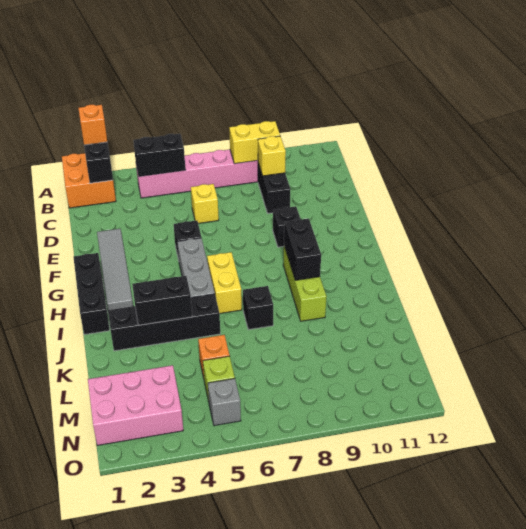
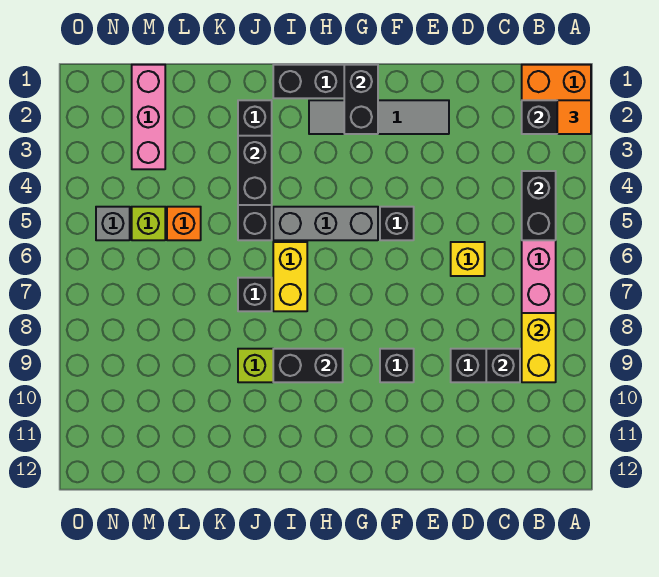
orange brick A2 level 3 -> orange tile A2 level 3
yellow brick C9 level 2 -> black brick C9 level 2
none -> black brick G1:G2 level 2
yellow brick H6:I6 level 1 -> yellow brick I6:I7 level 1
pink brick M1:N3 level 1 -> pink brick M1:M3 level 1

